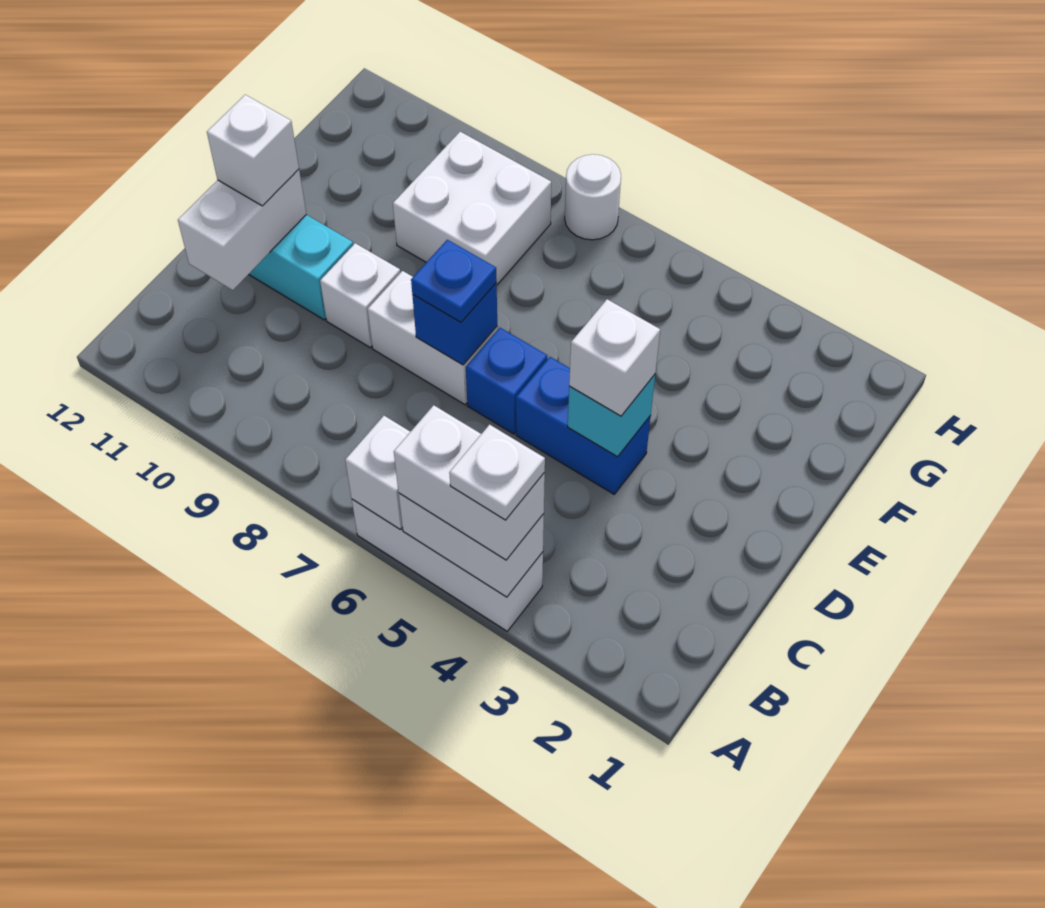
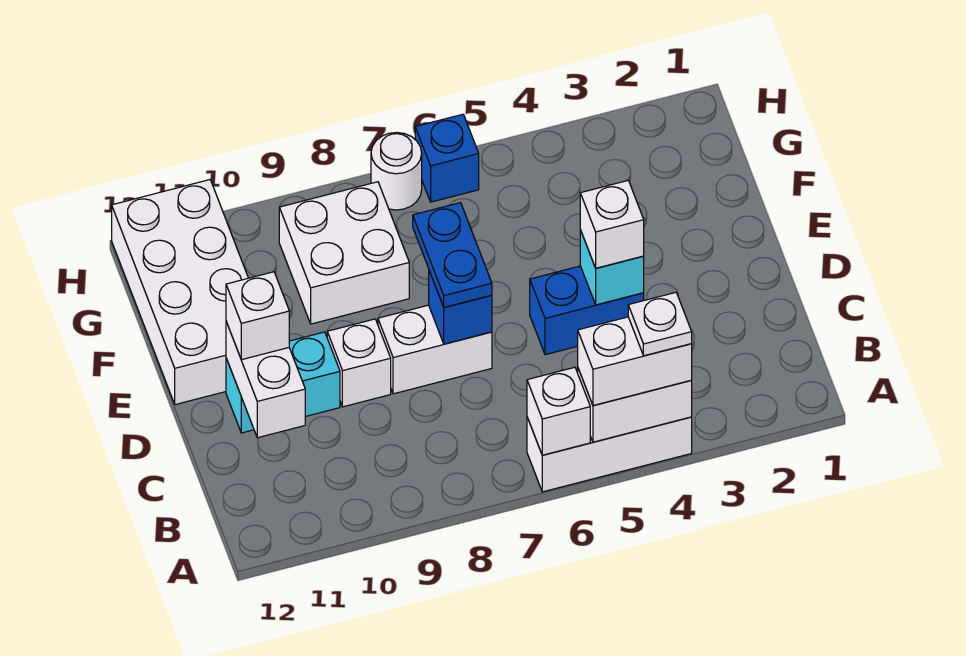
blue brick D6 level 1 -> blue brick H6 level 1
blue plate D7 level 3 -> blue plate D7:E7 level 3
none -> white brick E11:H12 level 1

